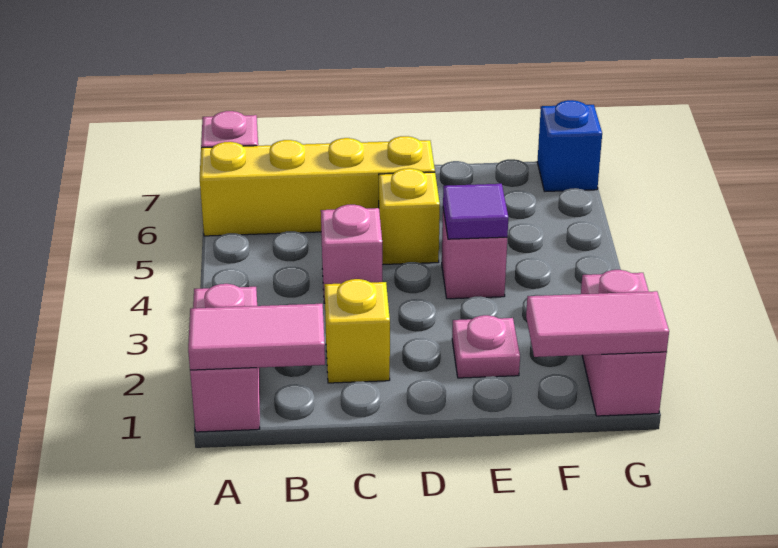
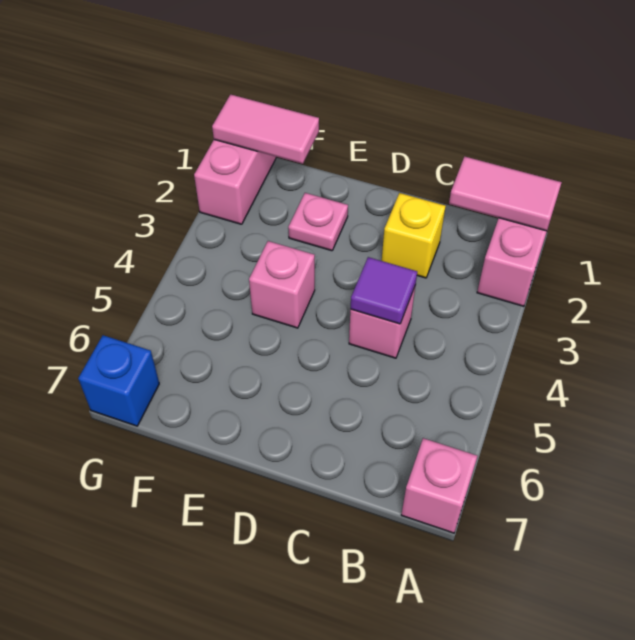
yellow brick A6:D6 level 1 -> none
yellow brick D5 level 1 -> none
purple tile E4 level 2 -> purple tile C4 level 2

